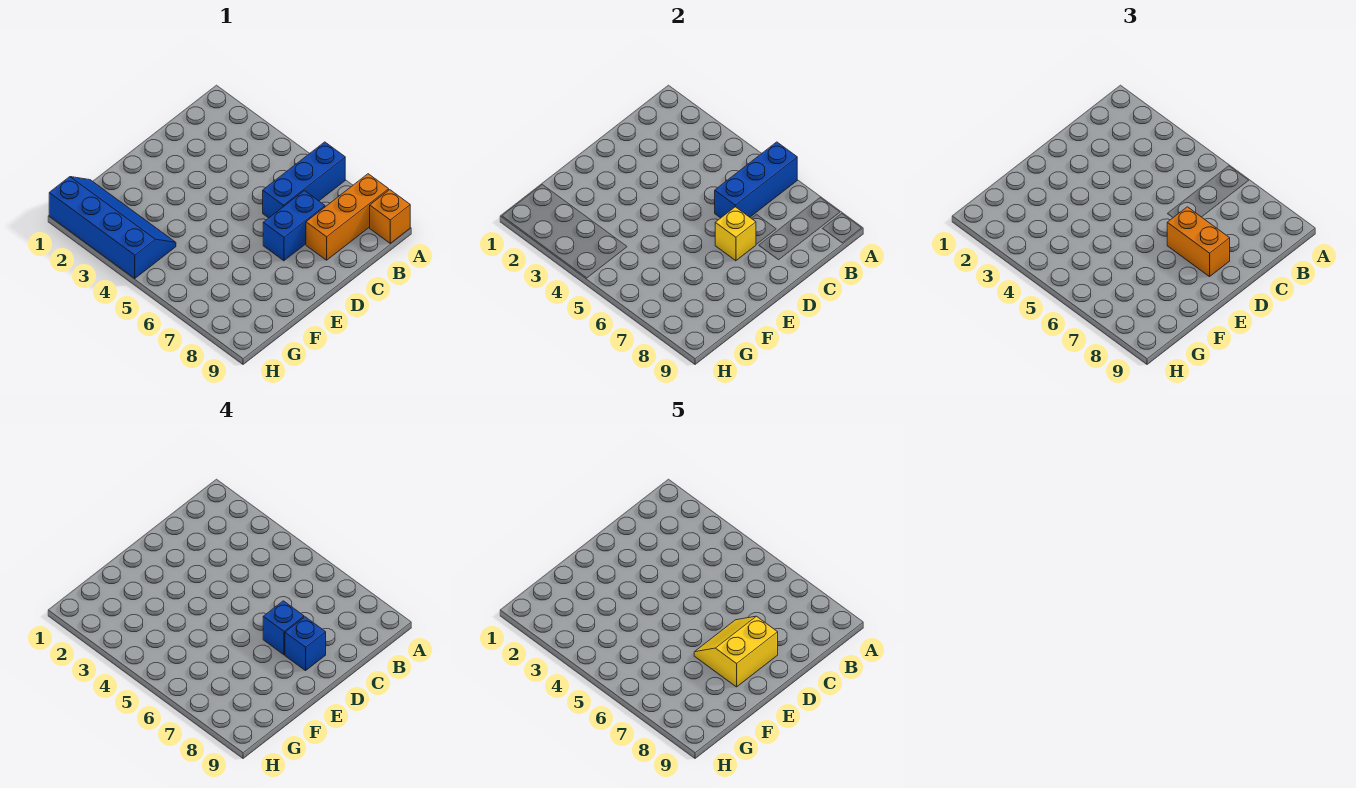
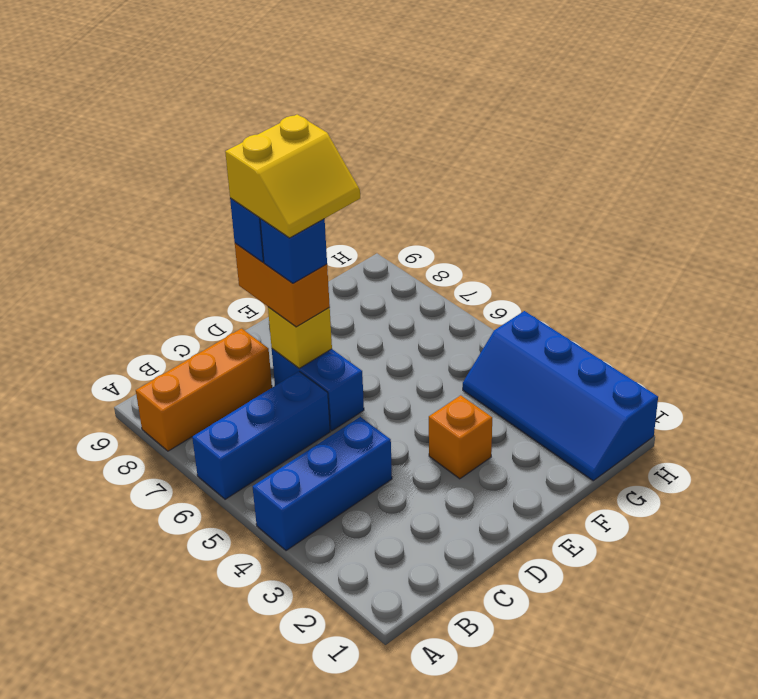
blue brick A6:C6 level 2 -> blue brick A4:C4 level 1
orange brick A9 level 1 -> orange brick E3 level 1
blue brick C7:D7 level 1 -> blue brick D6:D7 level 1

